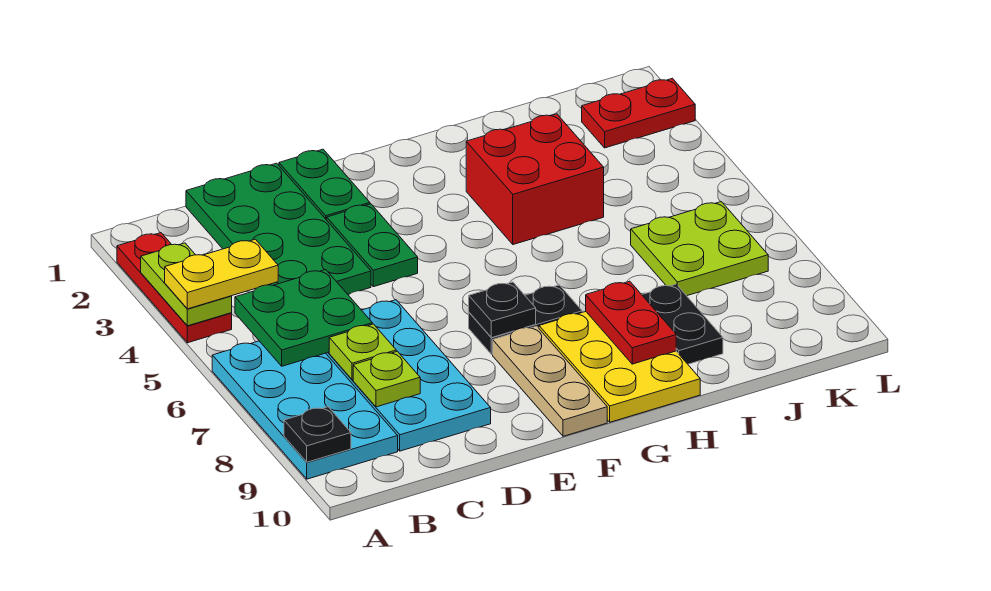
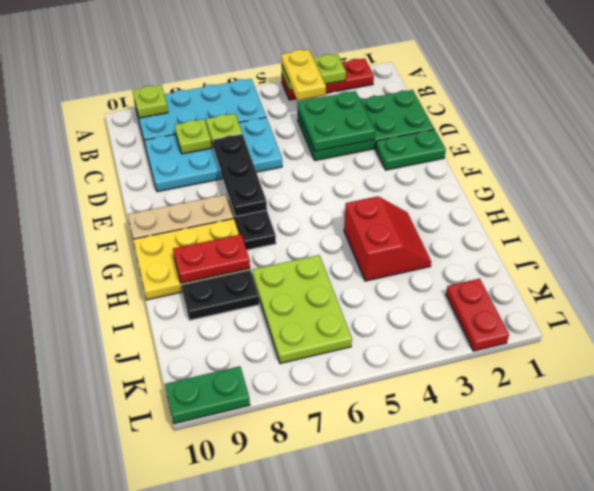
black plate A9 level 2 -> lime plate A9 level 2
green plate B5:C6 level 2 -> green plate C3:D4 level 2
green plate E3:E4 level 1 -> green plate L9:L10 level 1
black plate F7 level 2 -> black plate D7:F7 level 2
red brick H3:I4 level 1 -> red slope H3:I4 level 1 top 4
lime plate J6:K7 level 1 -> lime plate I6:K7 level 1

